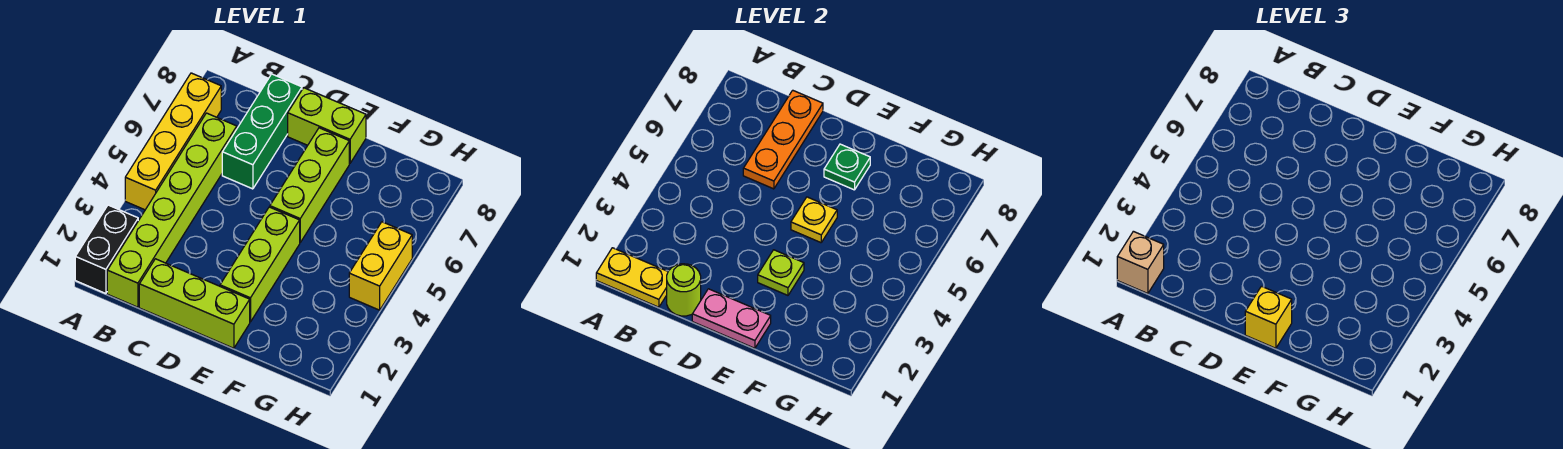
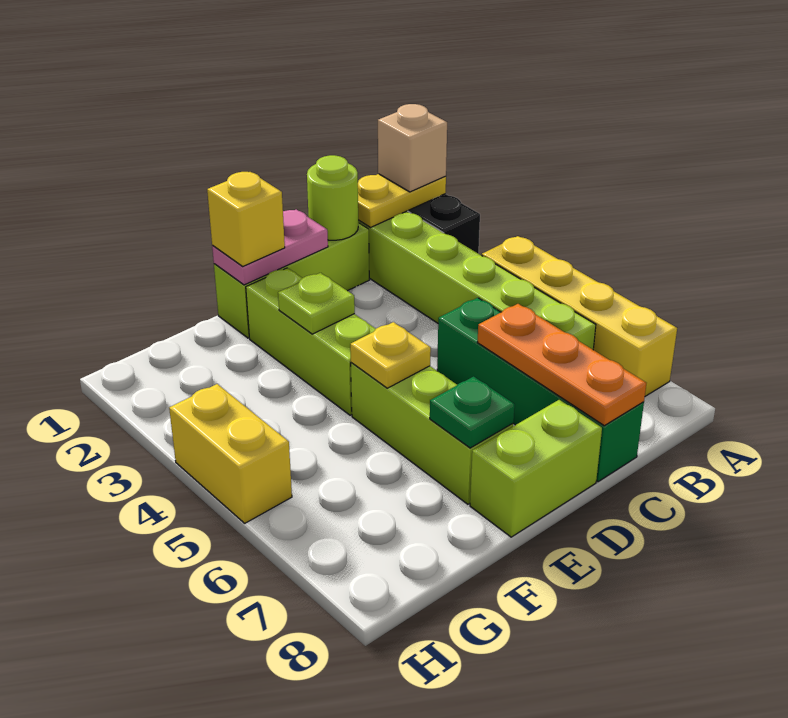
green brick C6:C8 level 1 -> green brick C5:C8 level 1

